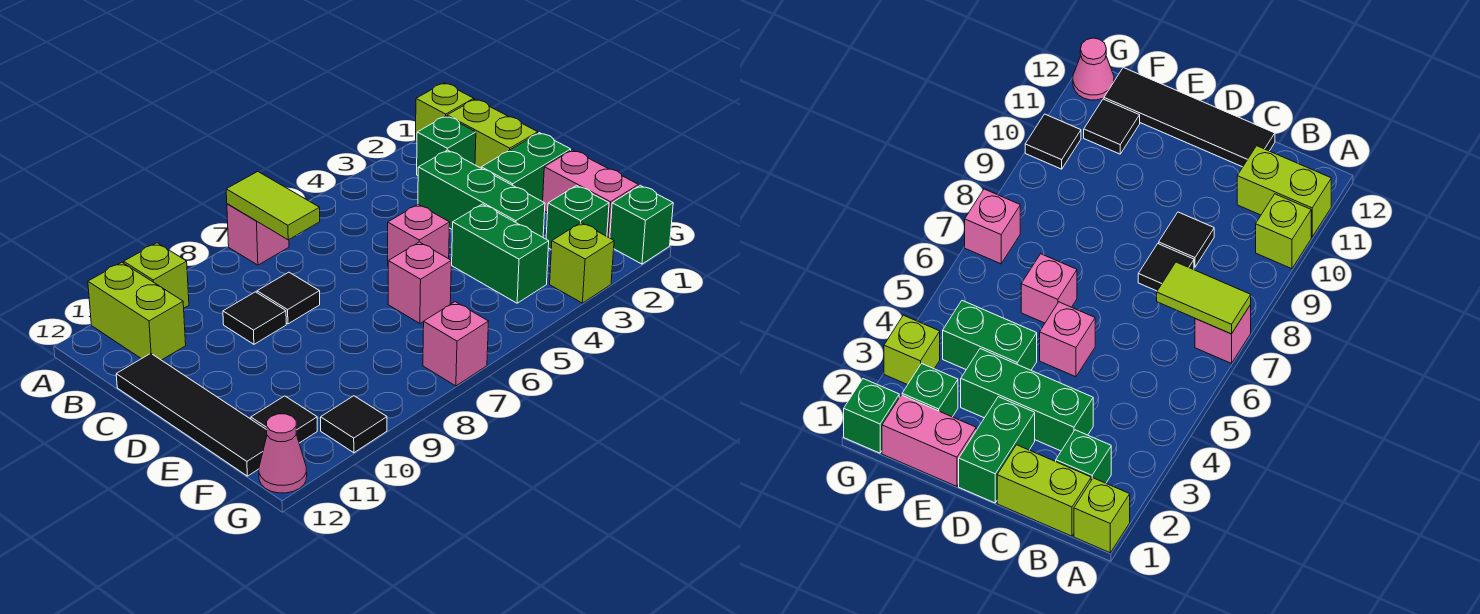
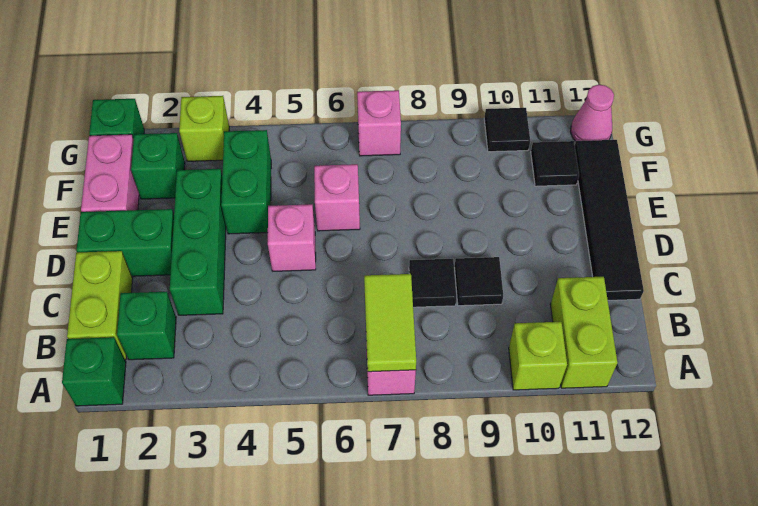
lime brick A1 level 1 -> green brick A1 level 1

